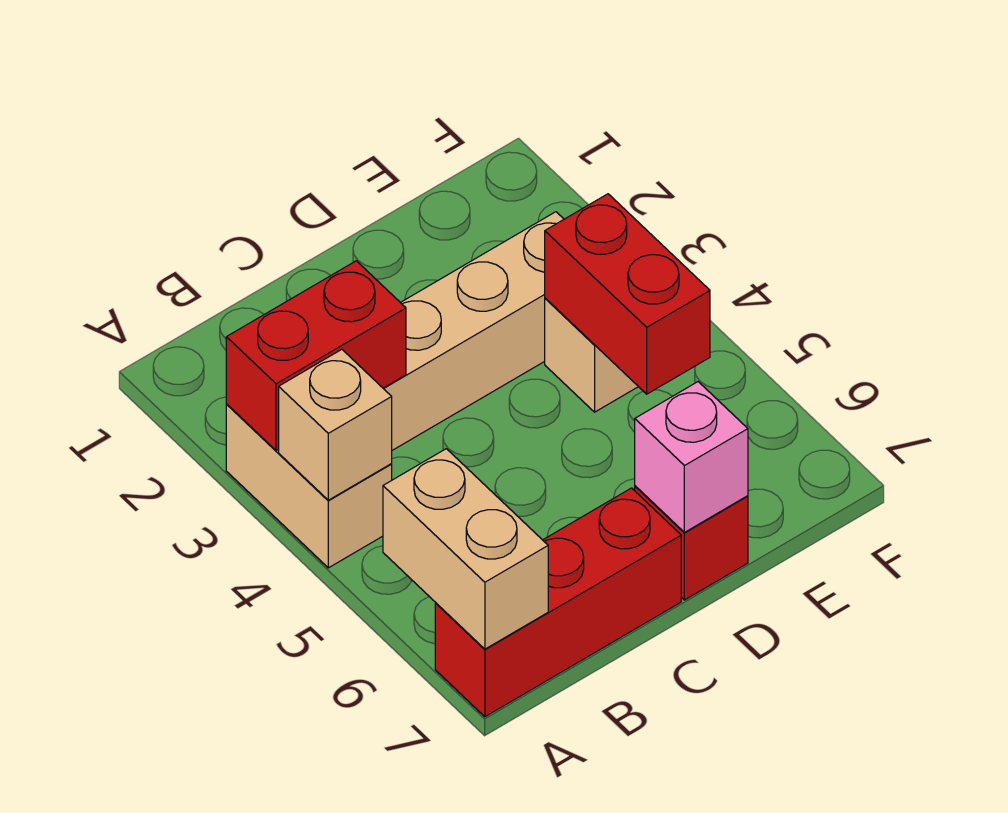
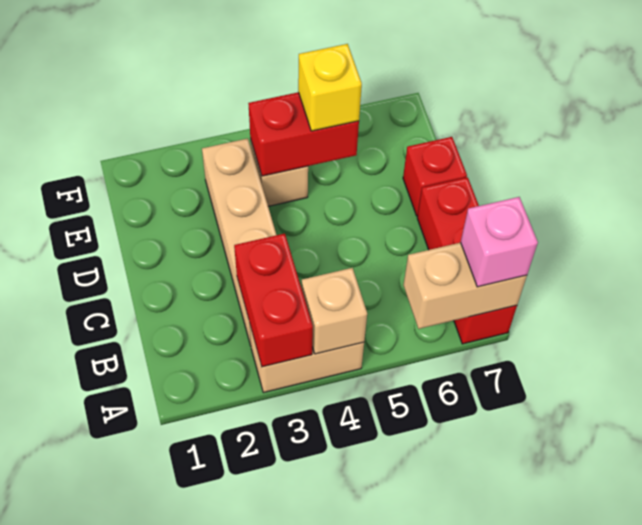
pink brick D7 level 2 -> pink brick A7 level 3
none -> yellow brick E5 level 3

